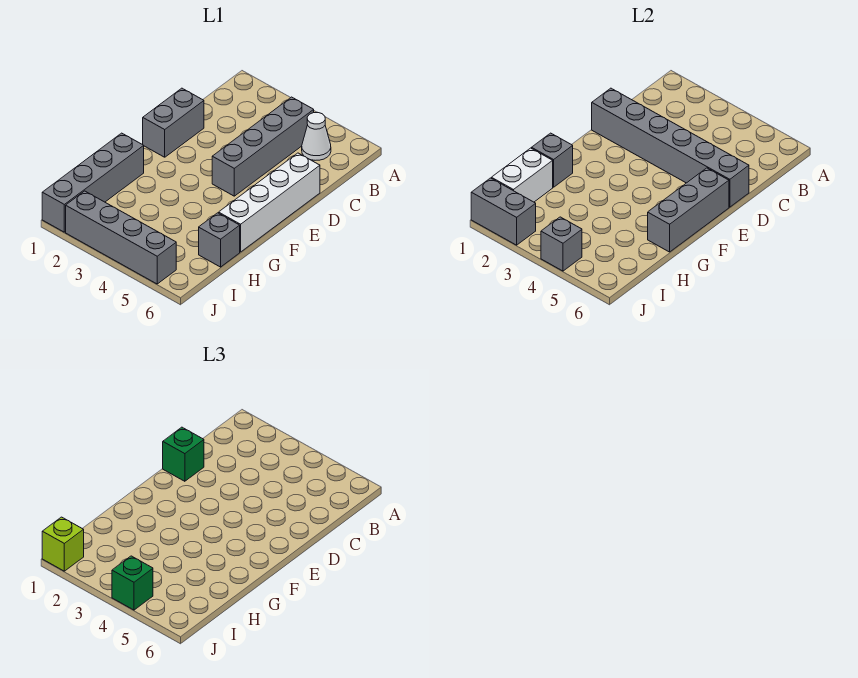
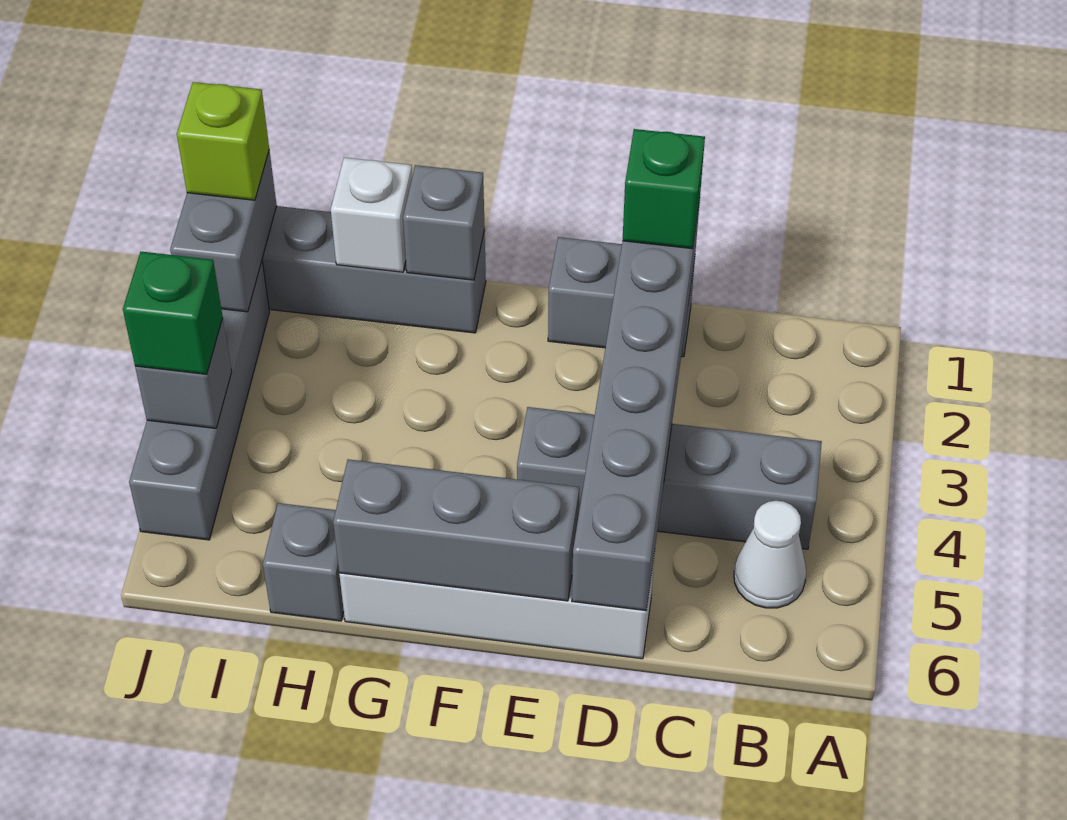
white brick H1:I1 level 2 -> white brick H1 level 2

